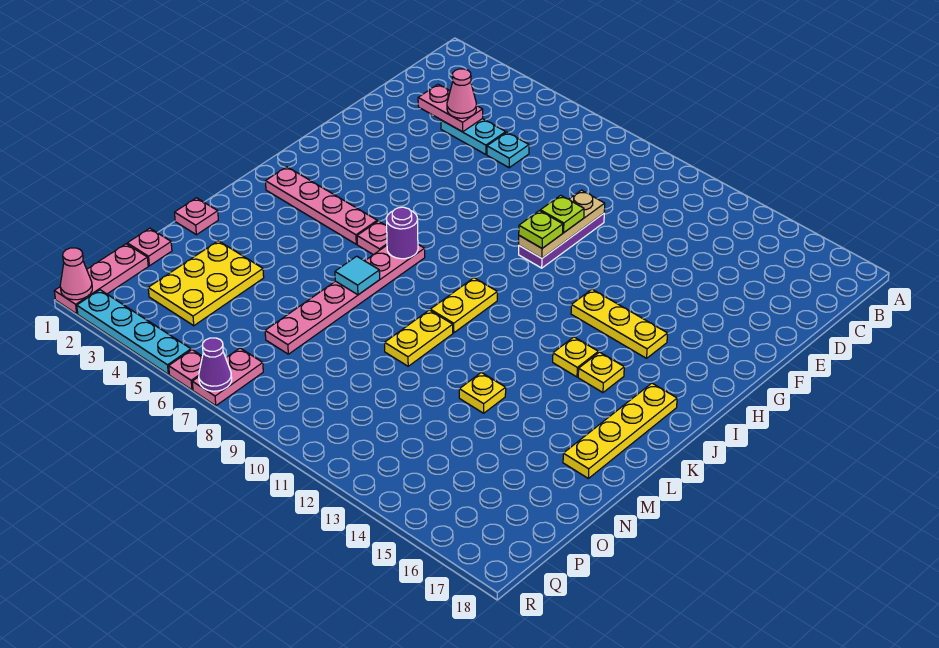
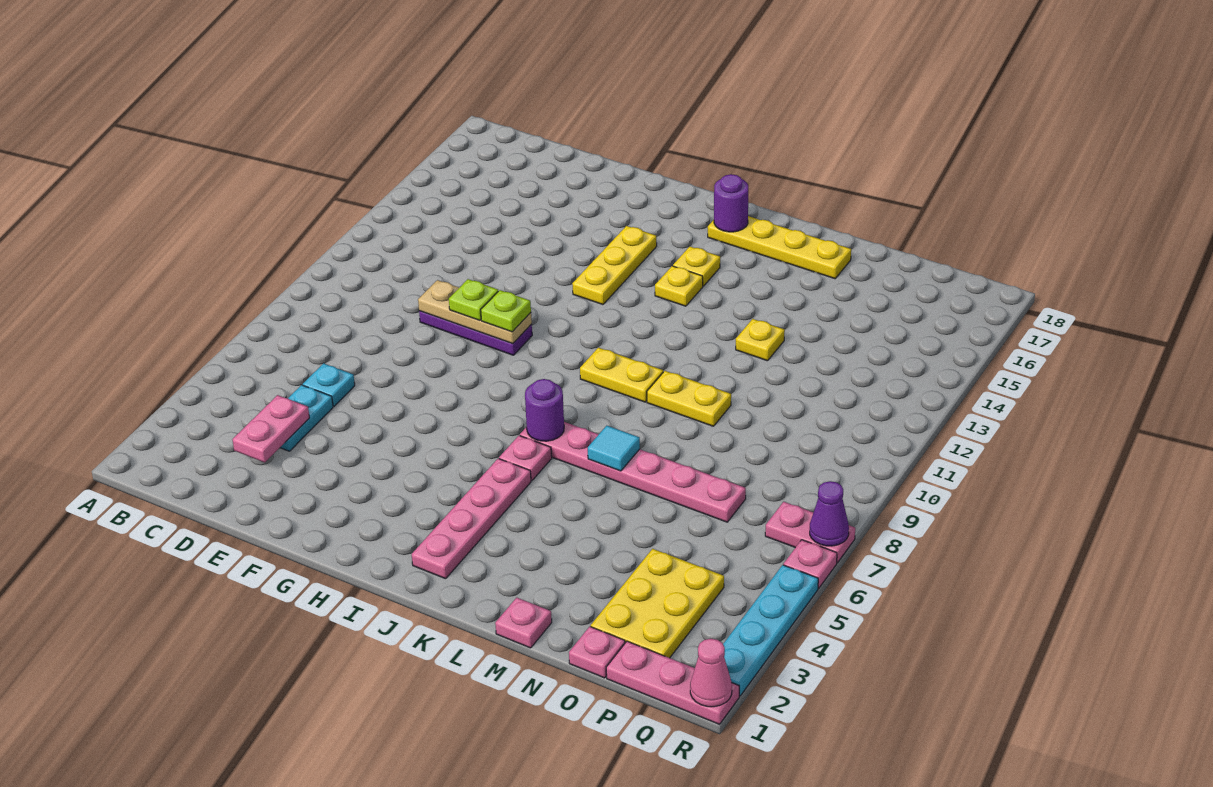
pink cone D4 level 3 -> none
none -> purple round brick J17 level 2
yellow plate N3:P4 level 1 -> yellow plate O2:P4 level 1

